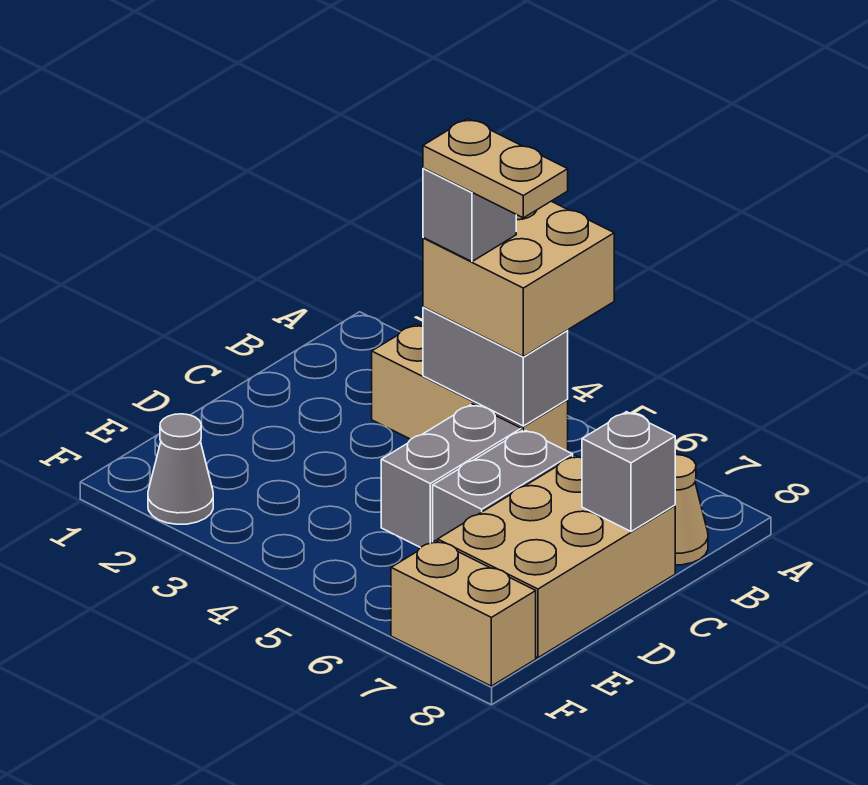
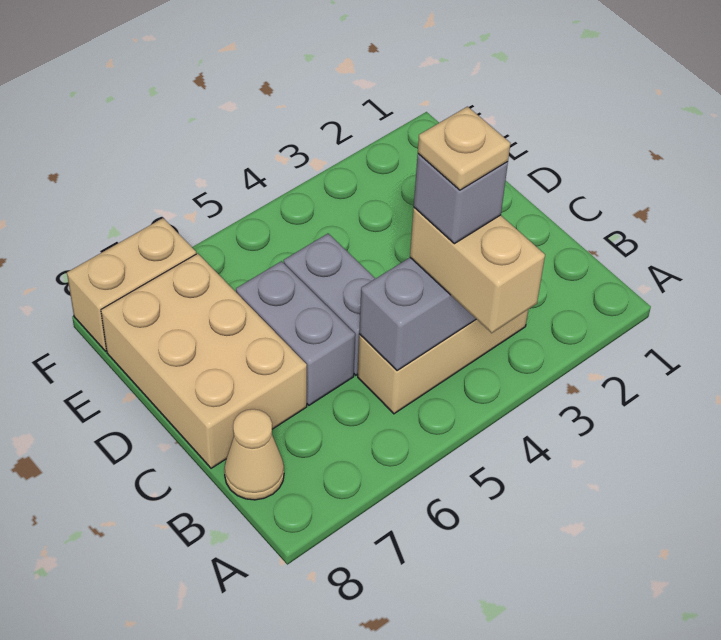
tan brick A4:B5 level 3 -> tan brick A4:B4 level 3
tan plate B4:B5 level 5 -> tan plate B4 level 5
grey brick C8 level 2 -> none
grey cone F2 level 1 -> none

